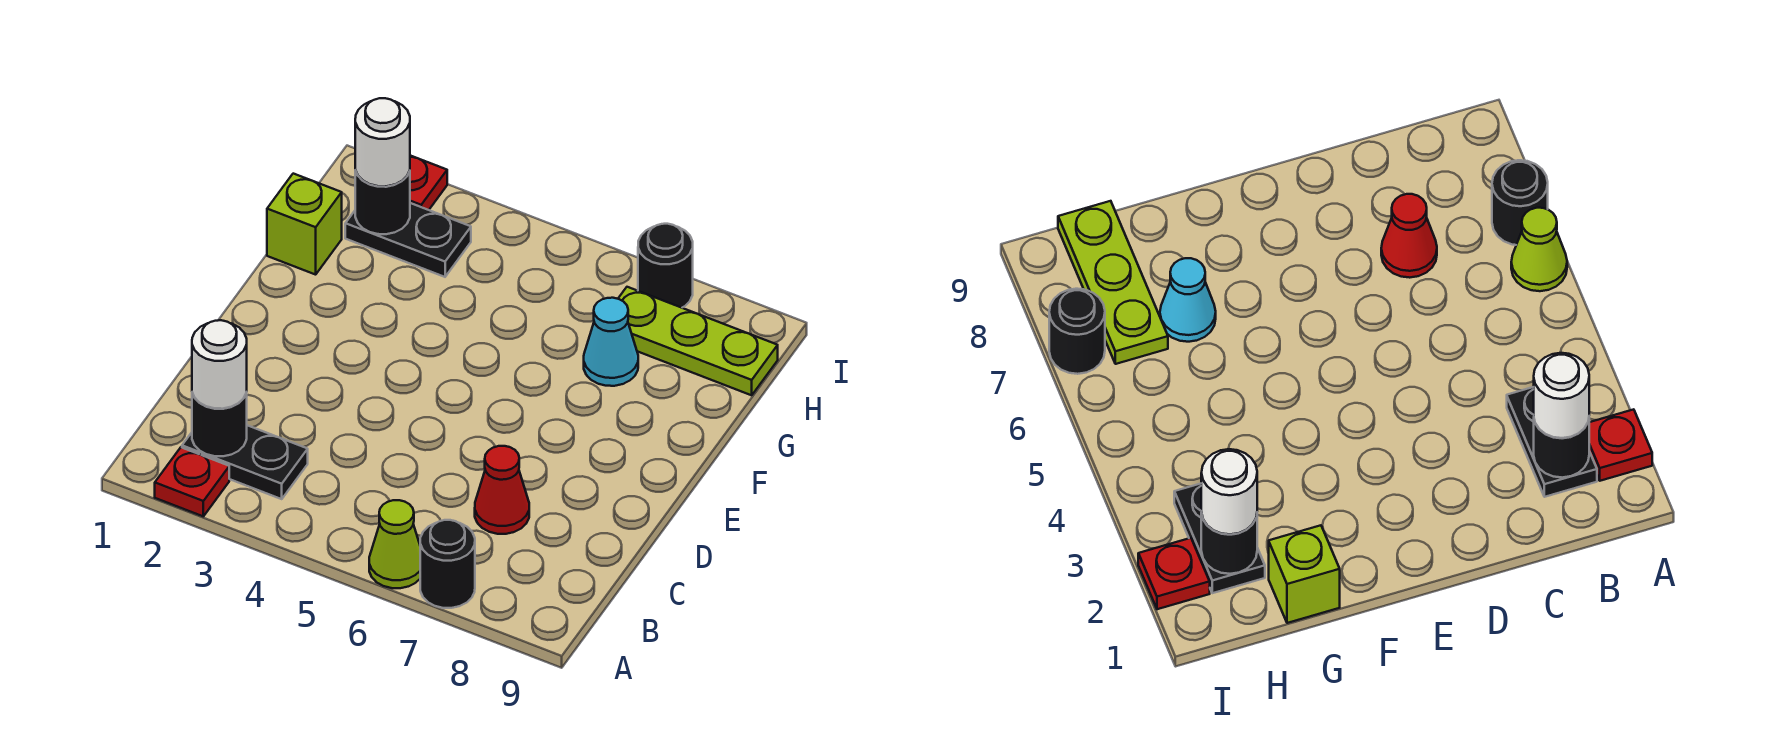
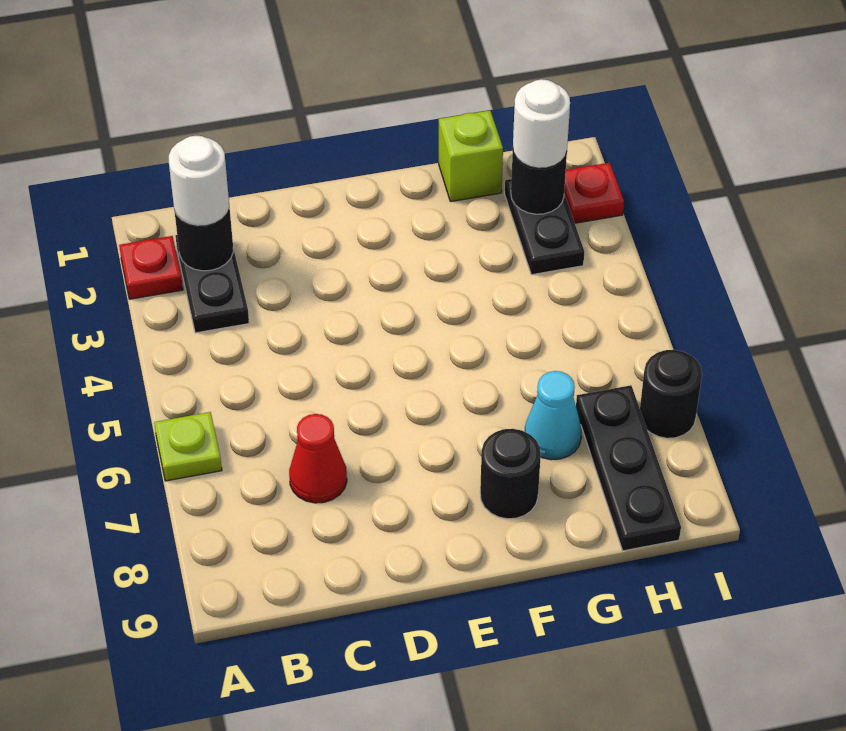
lime cone A6 level 1 -> lime plate A6 level 1
black round brick A7 level 1 -> black round brick F8 level 1
lime plate H7:H9 level 1 -> black plate H7:H9 level 1

